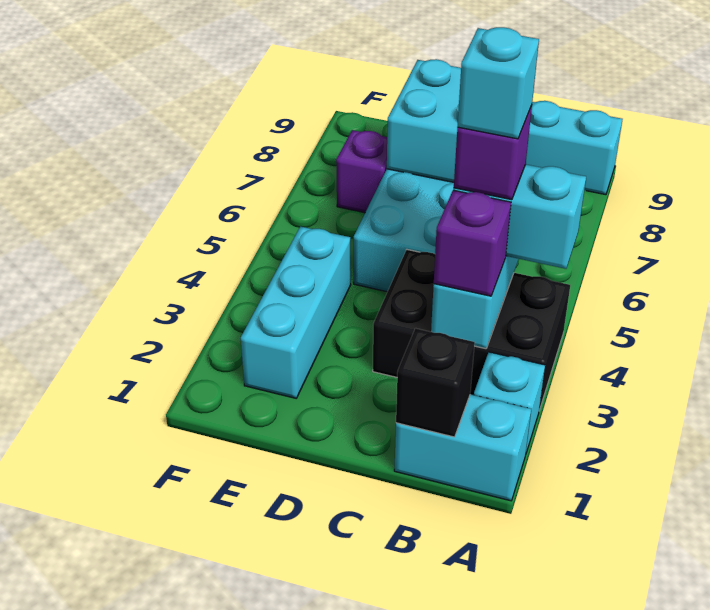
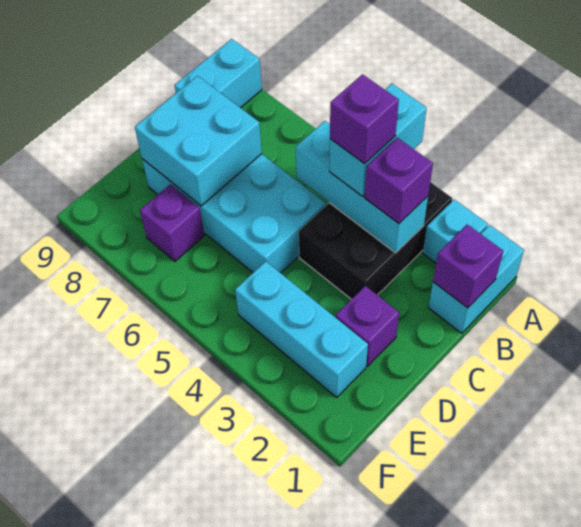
black brick B1 level 2 -> purple brick B1 level 2
cyan brick B4 level 5 -> none
none -> purple brick D2 level 1

